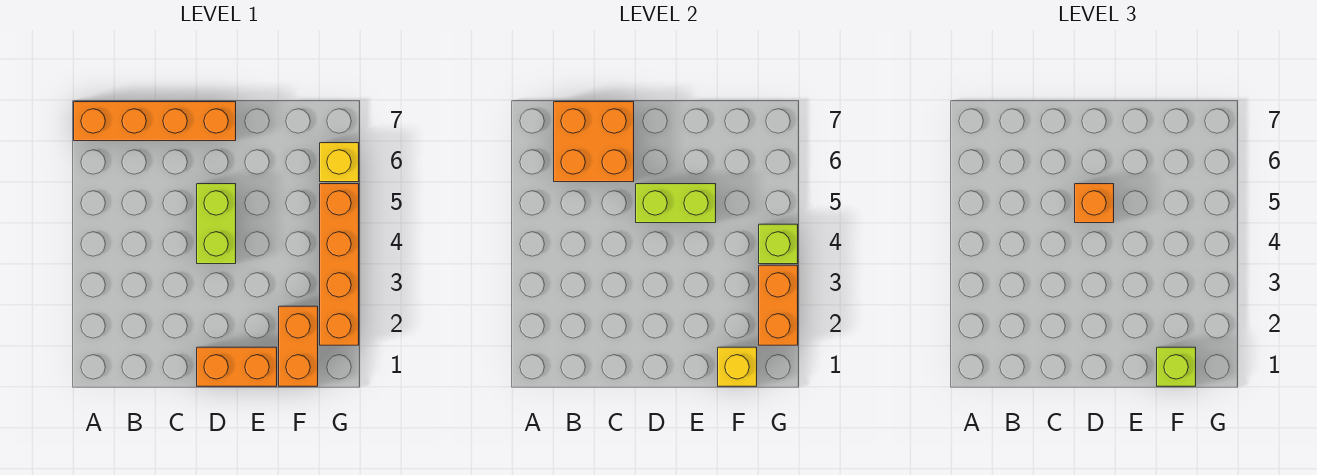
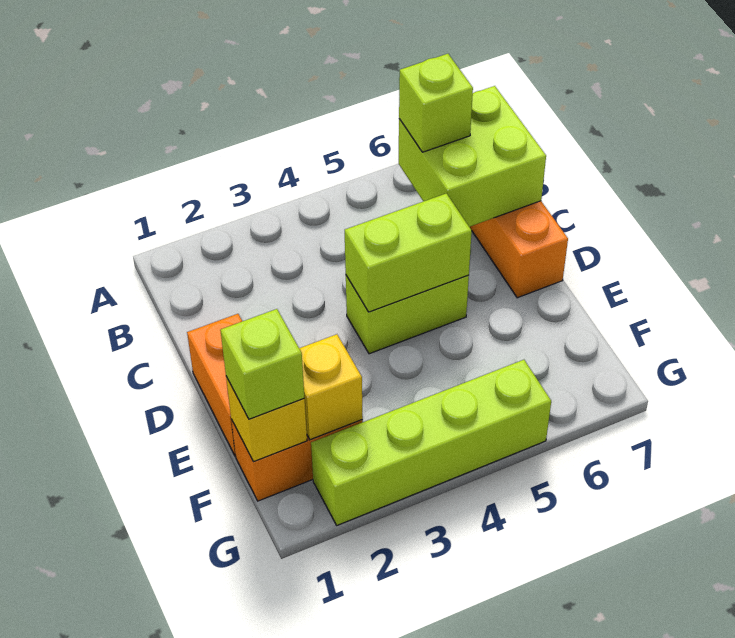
orange brick B6:C7 level 2 -> lime brick B6:C7 level 2
lime brick D5:E5 level 2 -> lime brick D4:D5 level 2
orange brick D5 level 3 -> none
orange brick G2:G5 level 1 -> lime brick G2:G5 level 1
orange brick G2:G3 level 2 -> none
lime brick G4 level 2 -> lime brick B6 level 3
yellow brick G6 level 1 -> yellow brick F2 level 2

